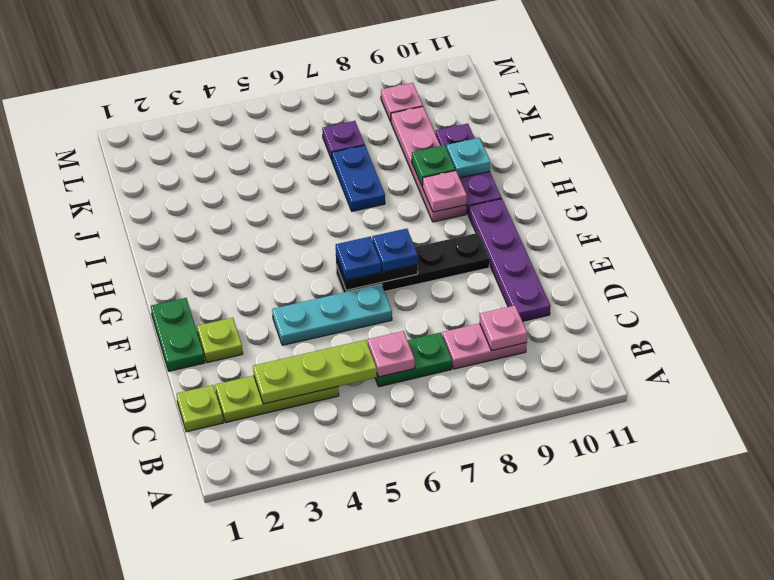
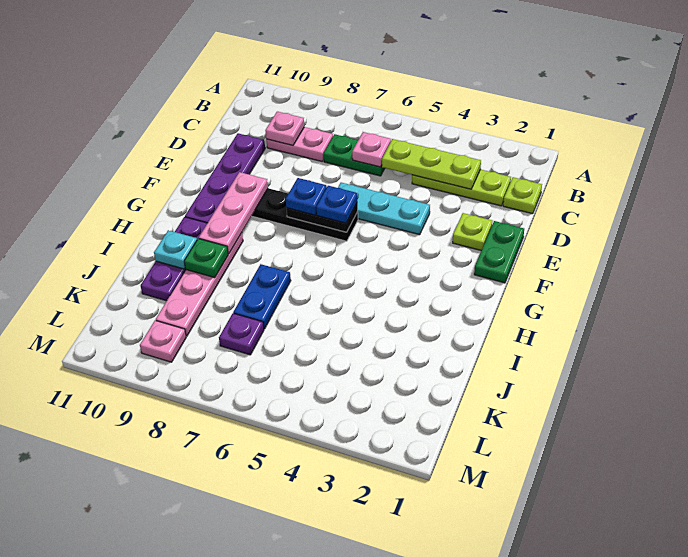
pink plate H9 level 2 -> pink plate F9:H9 level 2

